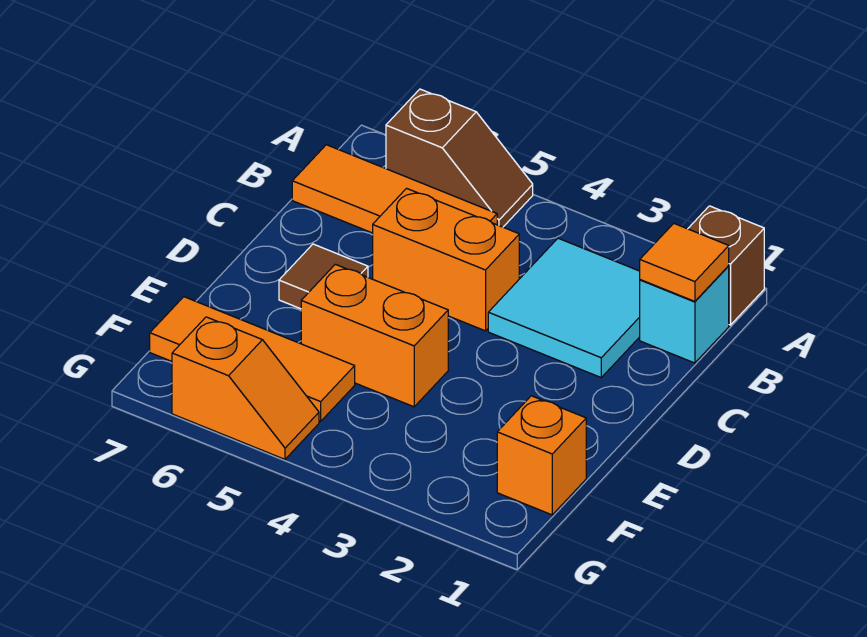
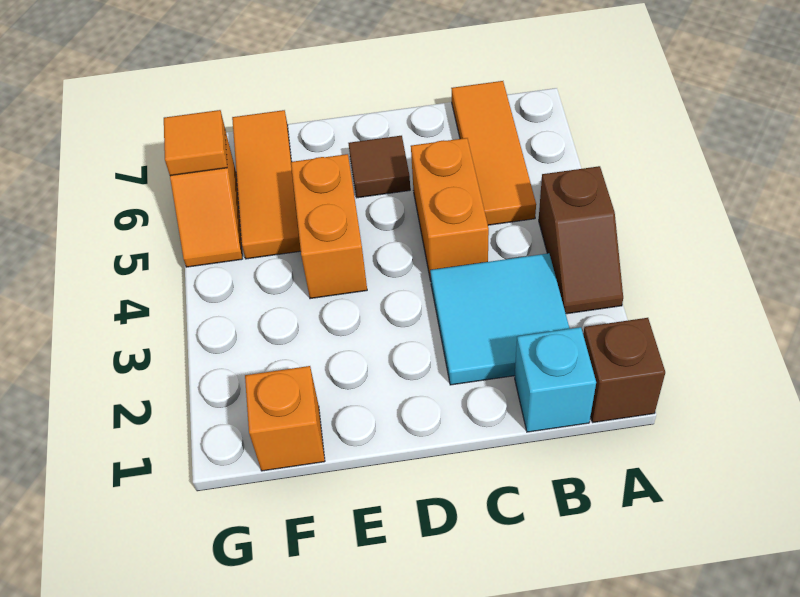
brown slope A5:A6 level 1 top 6 -> brown slope A3:A4 level 1 top 4
orange tile B1 level 2 -> orange tile G6 level 2

